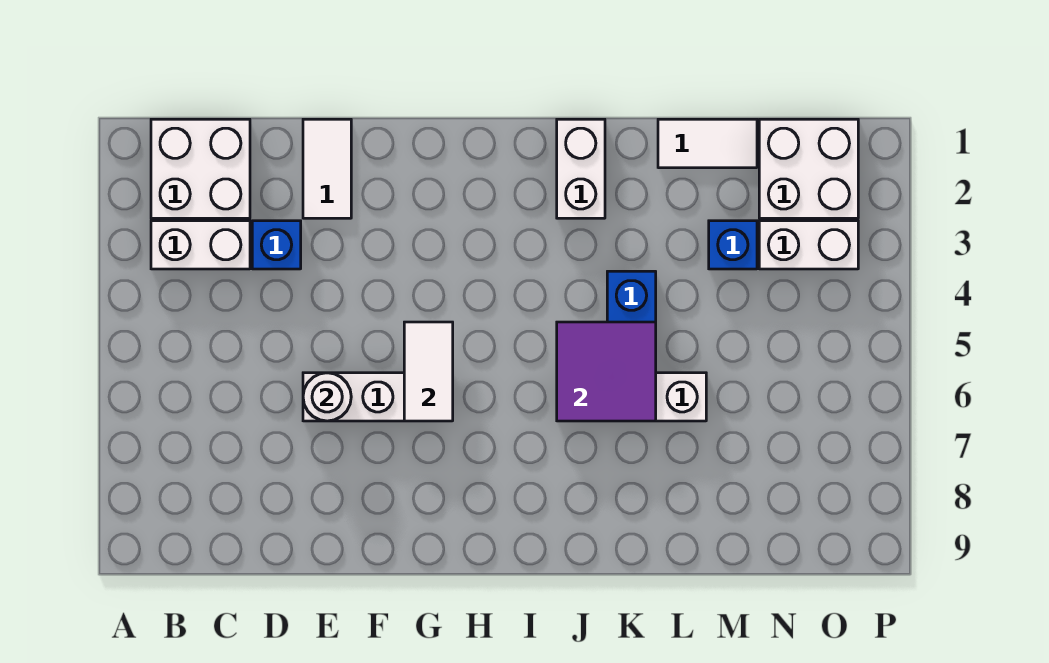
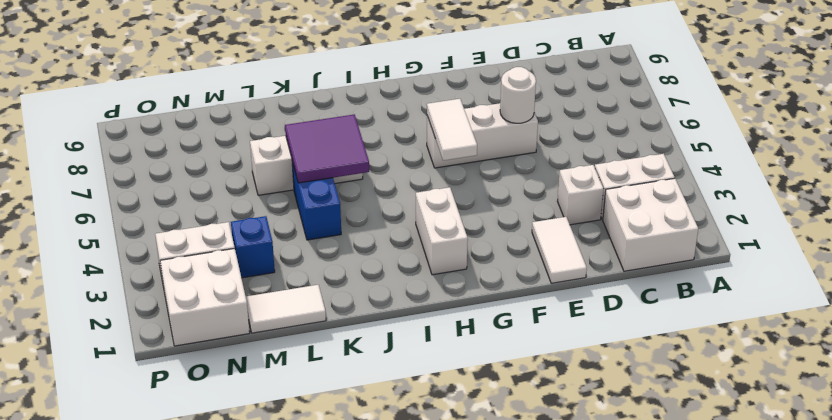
blue brick D3 level 1 -> white brick D3 level 1
white brick J1:J2 level 1 -> white brick H2:H3 level 1

